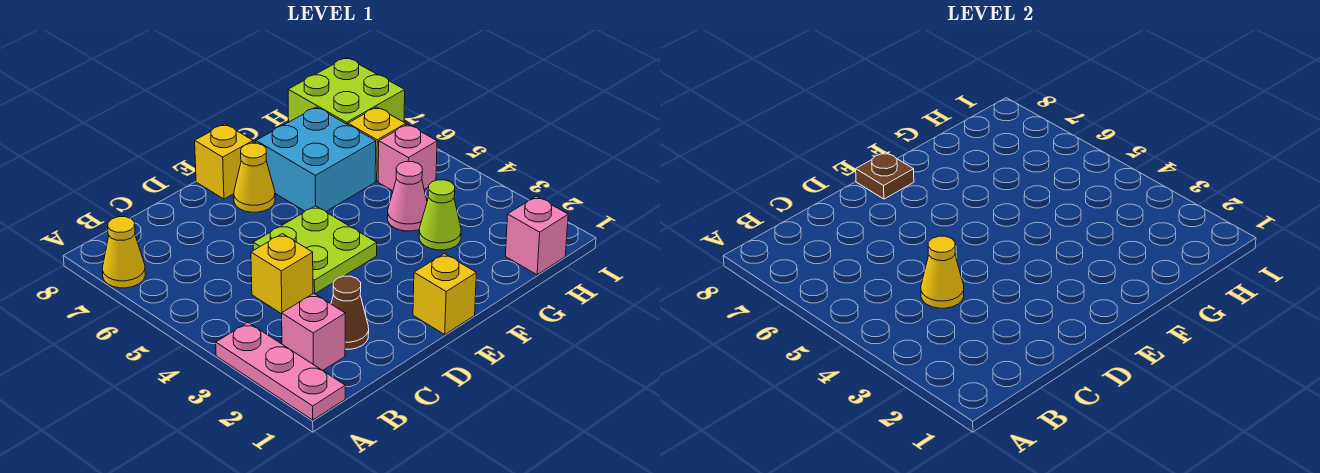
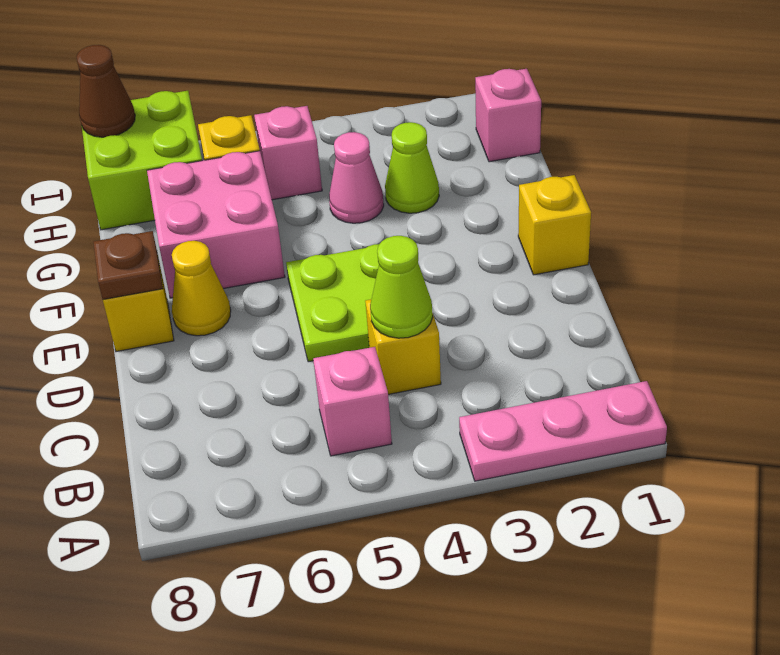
yellow cone A7 level 1 -> none
pink brick B2 level 1 -> pink brick B5 level 1
brown cone C2 level 1 -> brown cone I8 level 2
yellow cone C4 level 2 -> lime cone C4 level 2
cyan brick F6:G7 level 1 -> pink brick F6:G7 level 1

